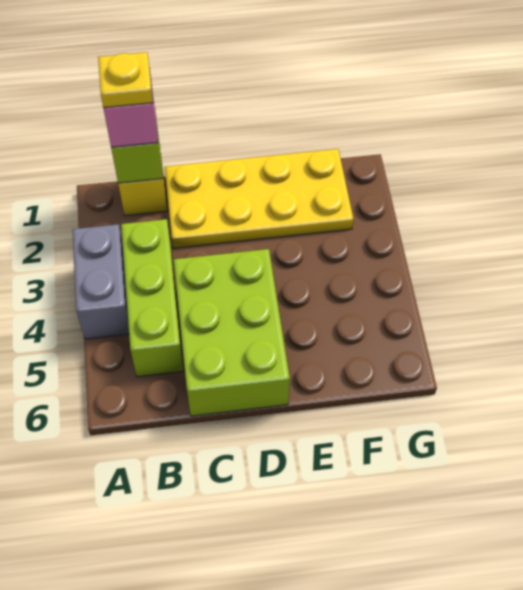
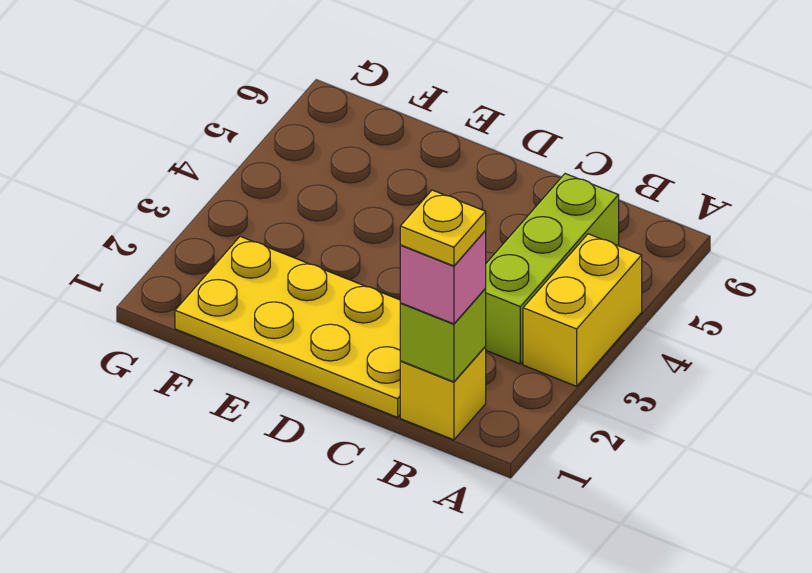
grey brick A3:A4 level 1 -> yellow brick A3:A4 level 1
lime brick C4:D6 level 1 -> none

